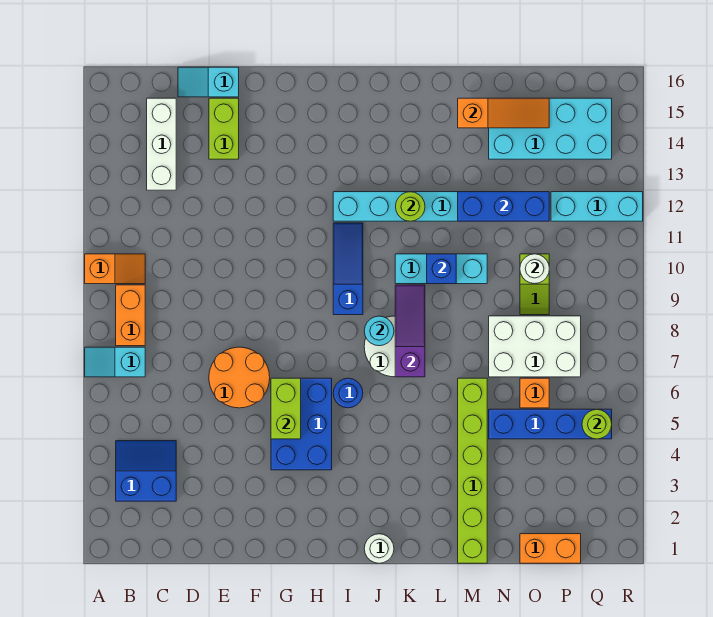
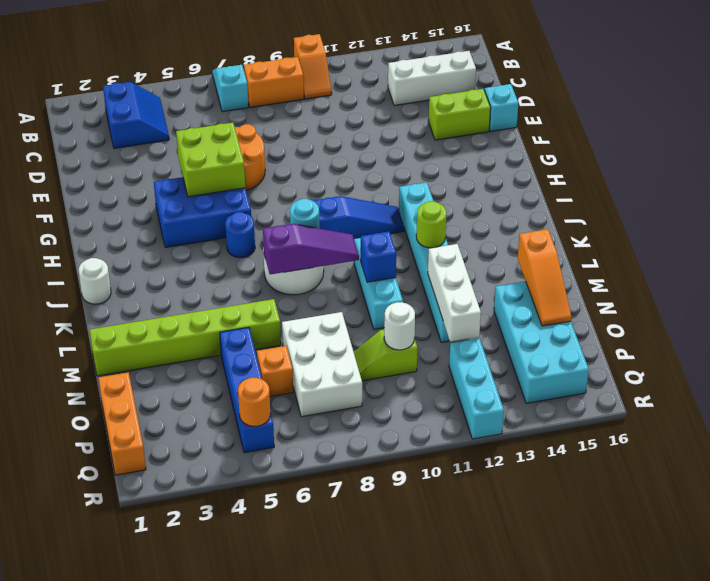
lime brick G5:G6 level 2 -> lime brick F5:G6 level 2
blue brick M12:O12 level 2 -> white brick M12:O12 level 2
orange brick O1:P1 level 1 -> orange brick O1:Q1 level 1
lime round brick Q5 level 2 -> orange round brick Q5 level 2

